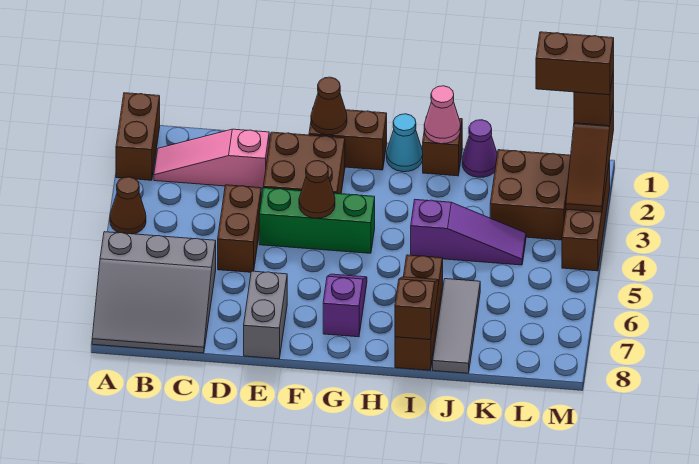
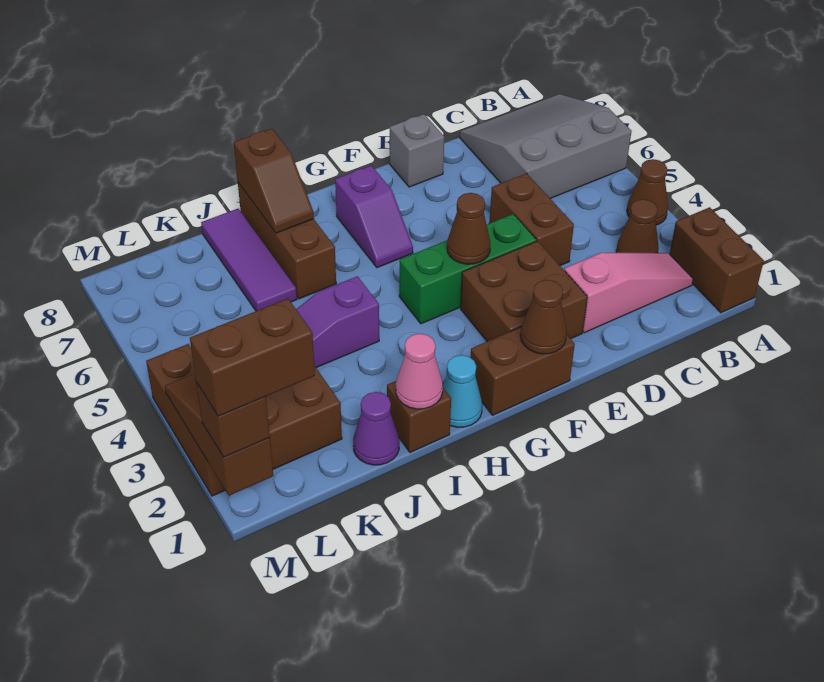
none -> brown cone B3 level 1
grey brick E7:E8 level 1 -> grey brick E8 level 1
grey tile J6:J8 level 1 -> purple tile J6:J8 level 1

